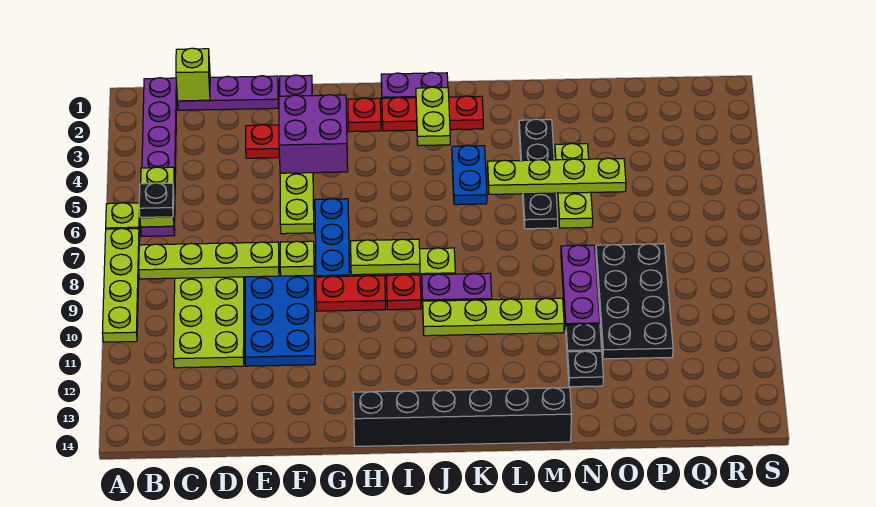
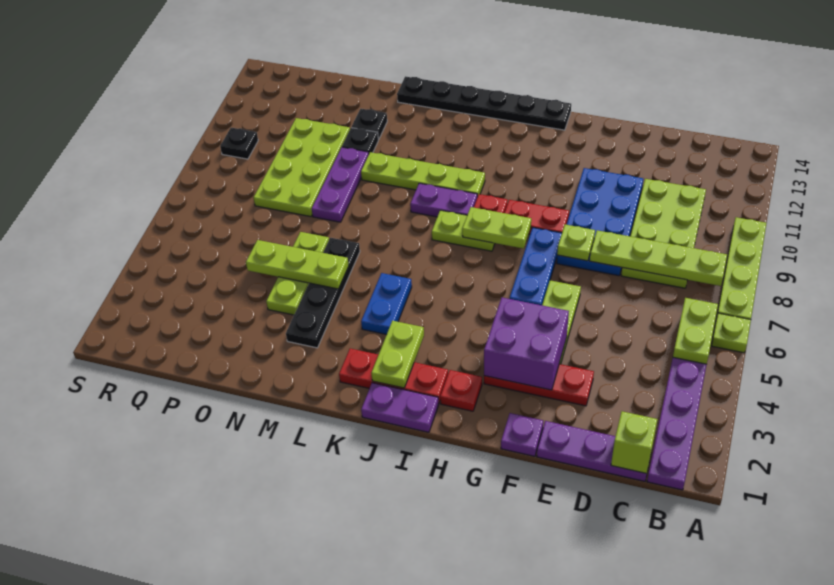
black plate B6 level 3 -> black plate R10 level 1
black brick H14:M14 level 1 -> black plate H14:M14 level 1
lime plate L5:O5 level 2 -> lime plate M5:O5 level 2
black plate O8:P11 level 1 -> lime plate O8:P11 level 1

